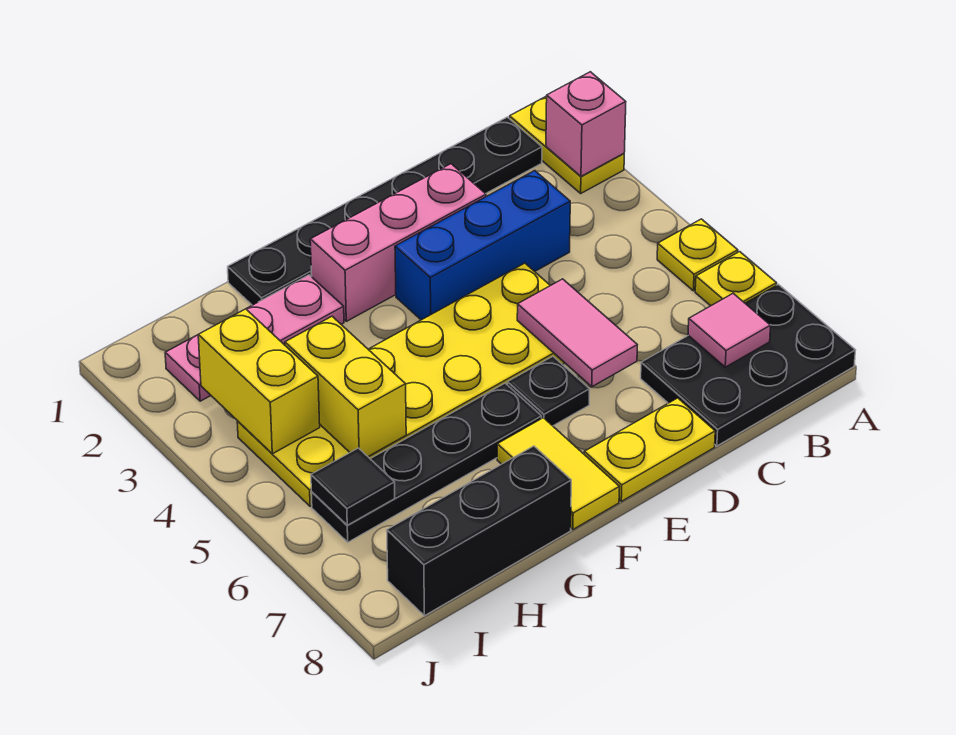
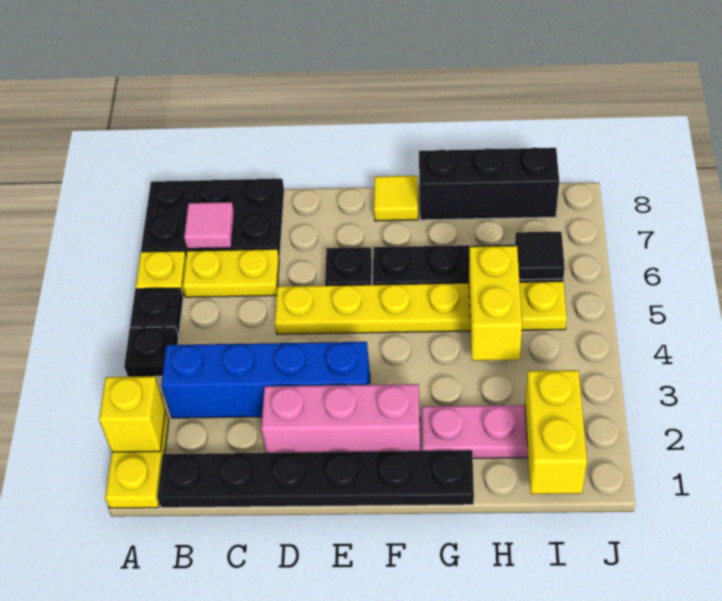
pink brick A2 level 2 -> yellow brick A2 level 2
none -> black plate A4 level 1
yellow plate A5 level 1 -> black plate A5 level 1
blue brick C3:E3 level 1 -> blue brick B3:E3 level 1
yellow plate D4:I5 level 1 -> yellow plate D5:I5 level 1
pink tile D5:D6 level 2 -> none
yellow plate D8:E8 level 1 -> yellow plate B6:C6 level 1
yellow tile F7:F8 level 1 -> yellow tile F8 level 1
yellow brick I3:I4 level 2 -> yellow brick I1:I2 level 2

